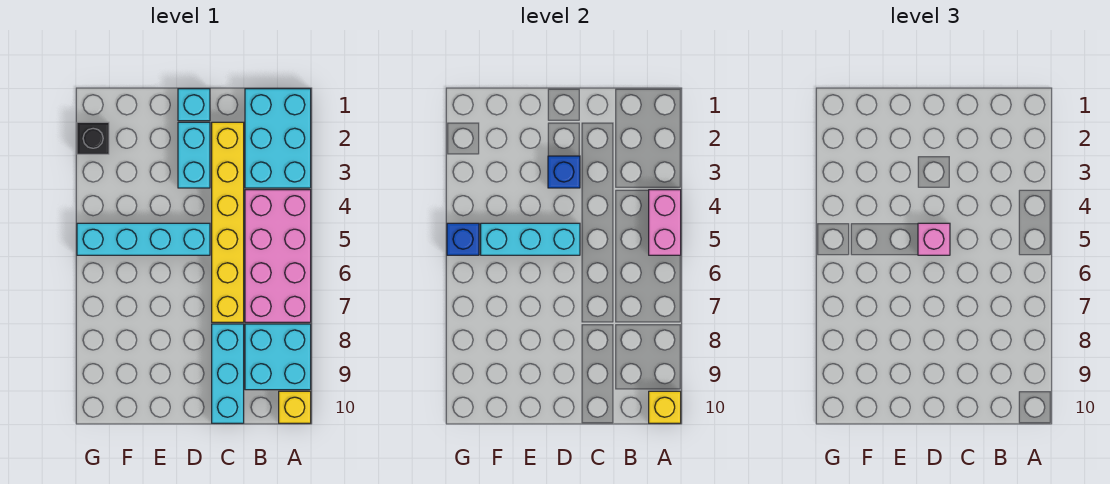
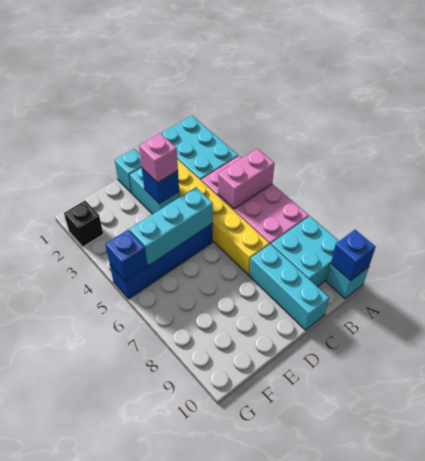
pink brick A4:A5 level 2 -> pink brick A5:B5 level 2
yellow brick A10 level 1 -> cyan brick A10 level 1
yellow brick A10 level 2 -> blue brick A10 level 2
cyan brick D5:G5 level 1 -> blue brick D5:G5 level 1
pink brick D5 level 3 -> pink brick D3 level 3

